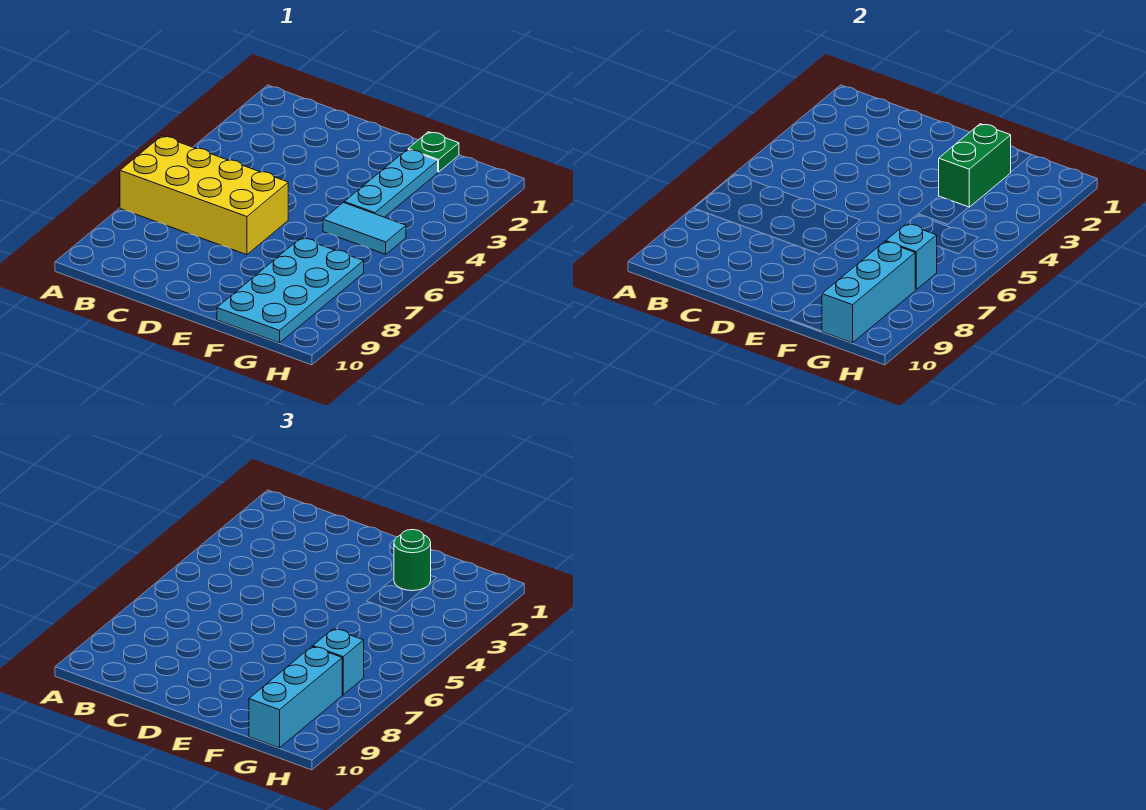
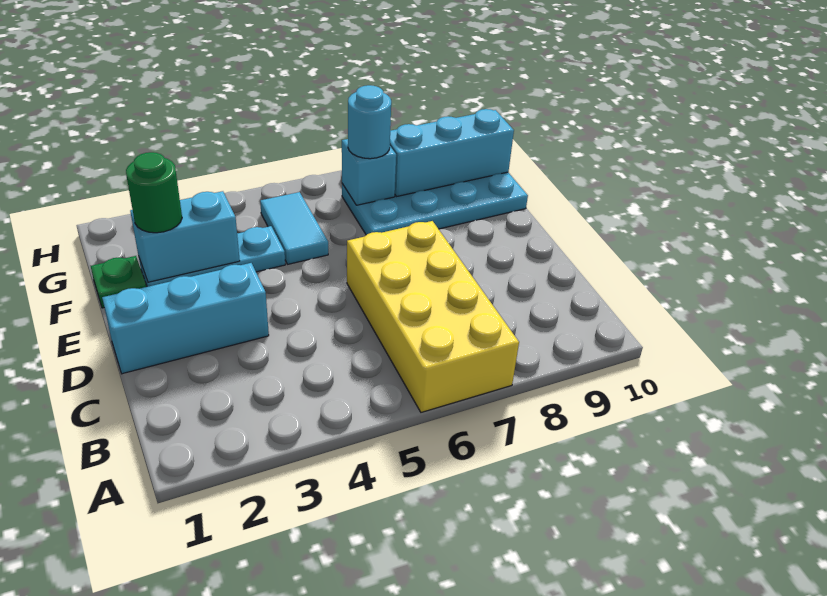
green brick F2:F3 level 2 -> cyan brick F2:F3 level 2
cyan brick G7 level 3 -> cyan round brick G7 level 3
cyan brick G8:G10 level 3 -> cyan brick D1:D3 level 1

